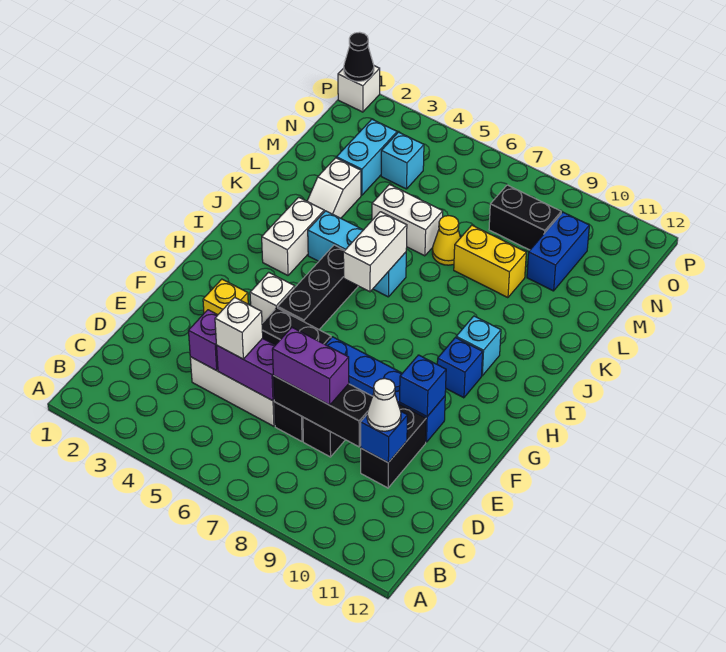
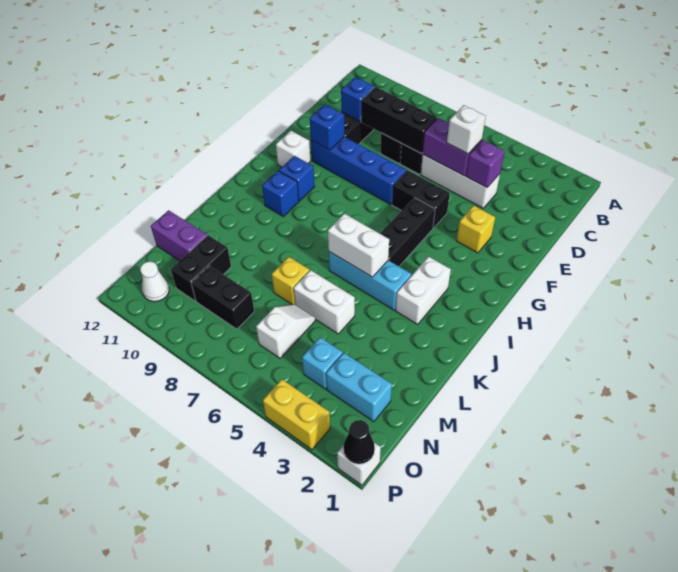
purple brick D7:D8 level 3 -> purple brick M11:M12 level 1
white cone D10 level 3 -> white cone O11 level 1
white brick G4 level 1 -> white brick G11 level 1
white brick I6:J6 level 2 -> white brick J5:J6 level 2
cyan brick I10 level 1 -> blue brick I10 level 1
white slope K3:L3 level 1 top L -> white slope M6:N6 level 1 top N
yellow cone L7 level 1 -> yellow brick L7 level 1
yellow brick L8:L9 level 1 -> yellow brick P3:P4 level 1
cyan brick M3:N3 level 1 -> cyan brick N2:N3 level 1
blue brick M10:N10 level 1 -> black brick M10:N10 level 1

